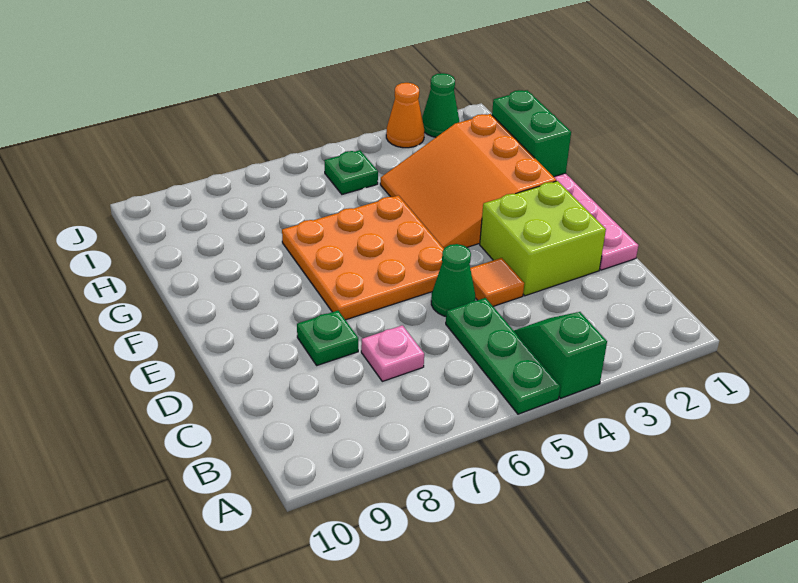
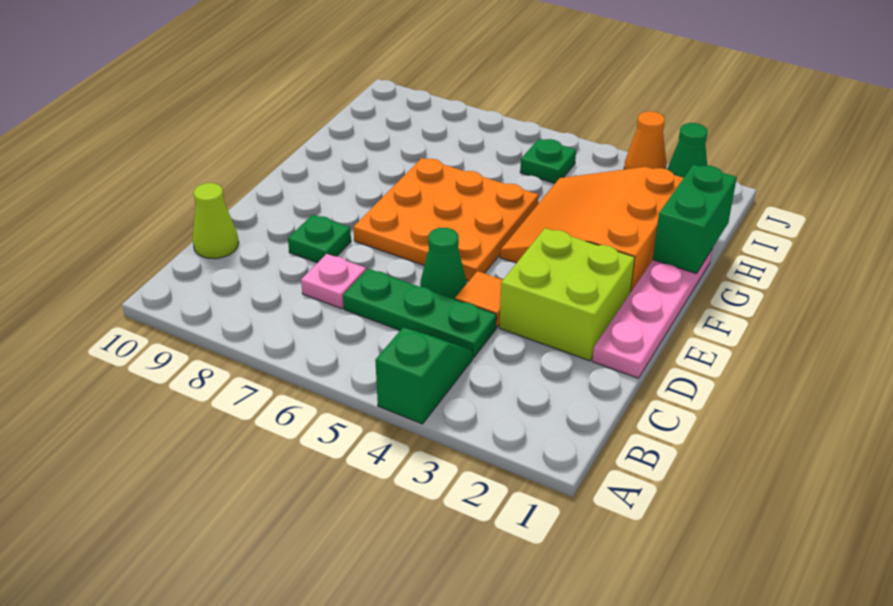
green plate A5:C5 level 1 -> green plate C4:C6 level 1
none -> lime cone C10 level 1

